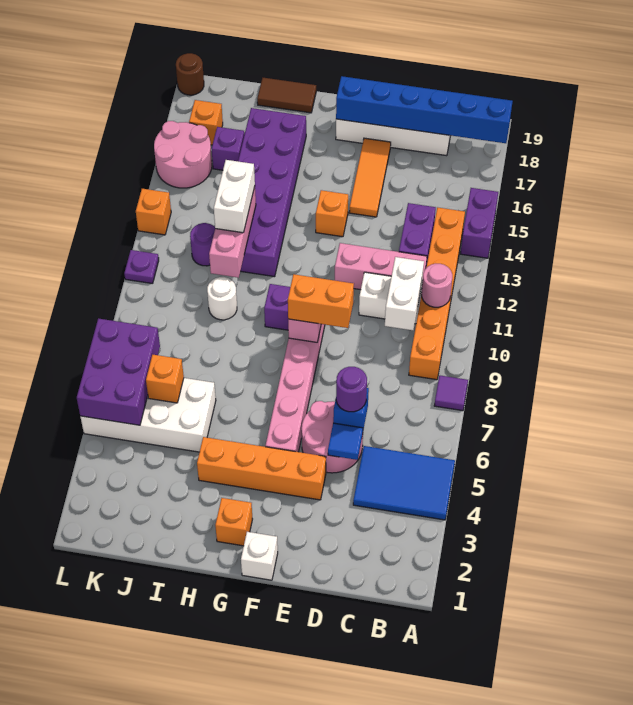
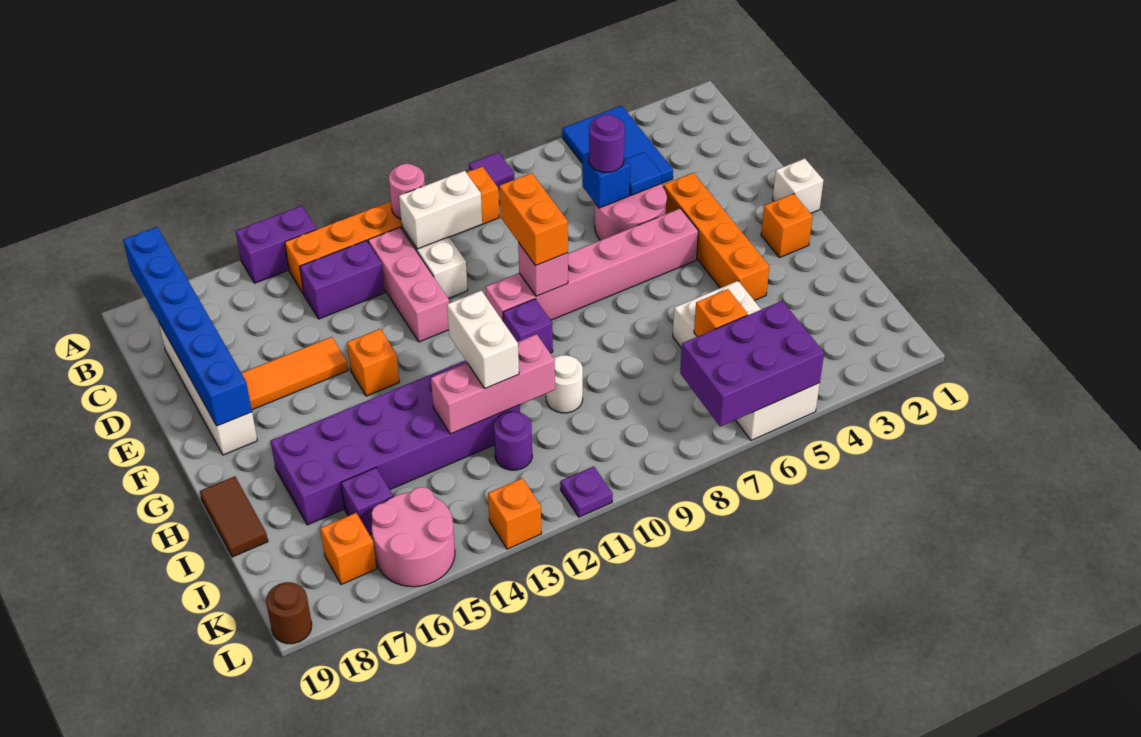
white brick I12:I13 level 3 -> white brick H12:I12 level 3

